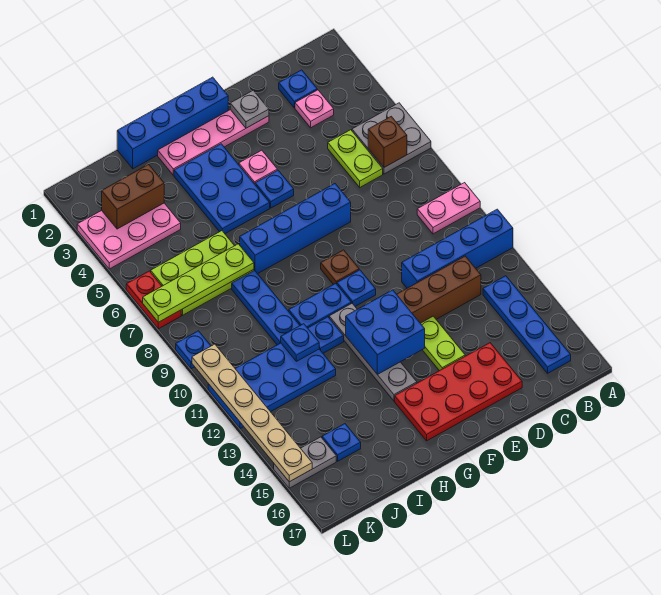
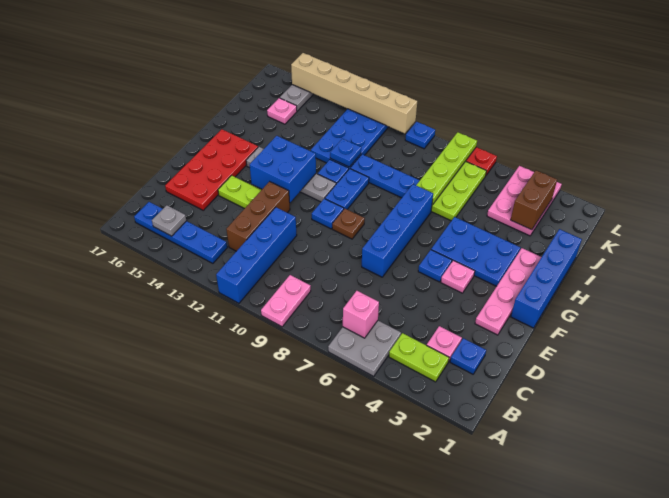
brown brick B6 level 2 -> pink brick B6 level 2
lime plate C5:C6 level 1 -> lime plate B3:B4 level 1
grey plate E2 level 2 -> grey plate B15 level 2
blue plate J15 level 1 -> pink plate J15 level 1
tan plate L10:L15 level 2 -> tan brick L10:L15 level 2

